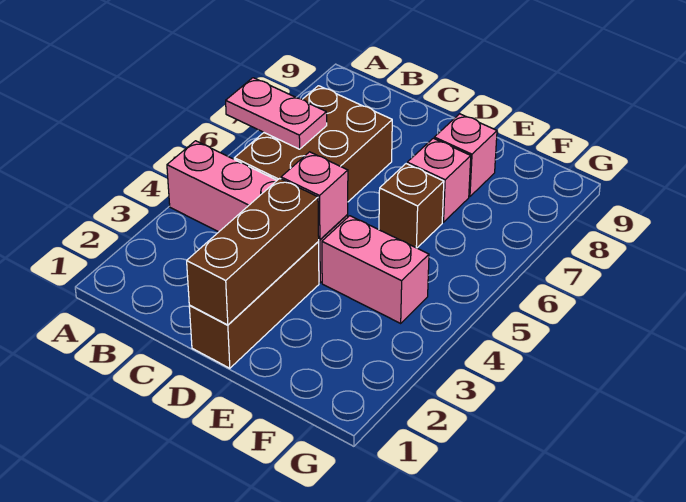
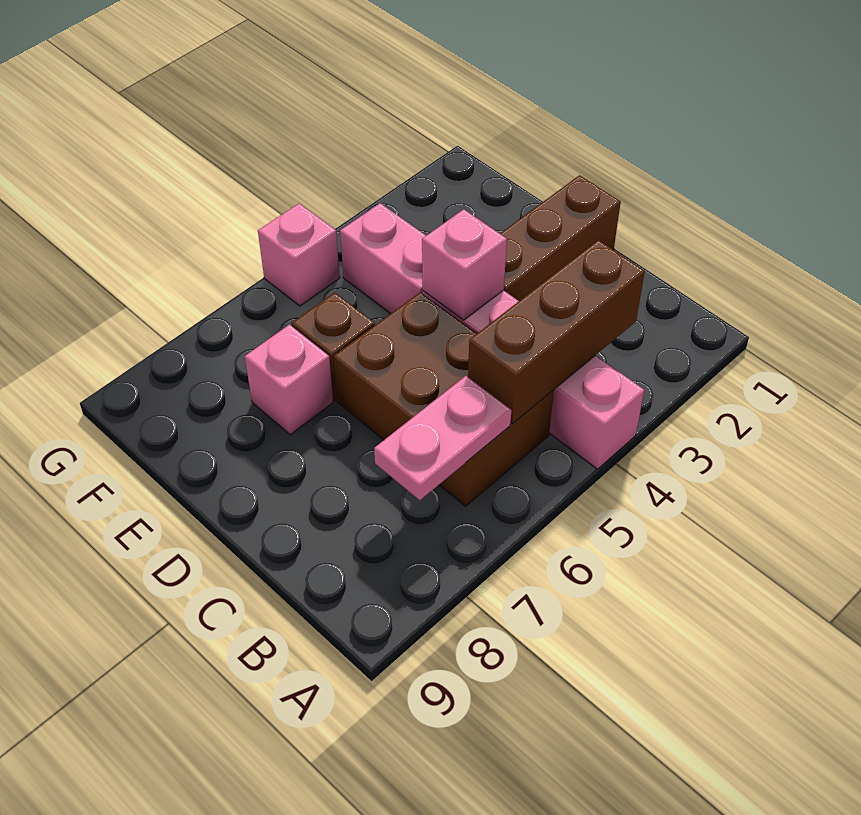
pink plate A6:B6 level 2 -> pink plate B6:B7 level 2
brown brick B5:C7 level 1 -> brown brick B5:D6 level 1
brown brick D1:D3 level 2 -> brown brick B3:B5 level 2
pink brick E8 level 1 -> pink brick G5 level 1

